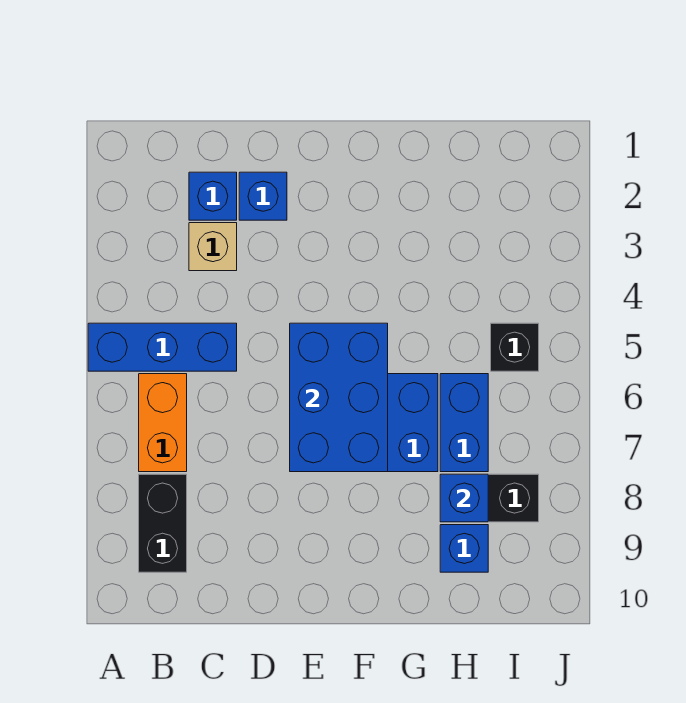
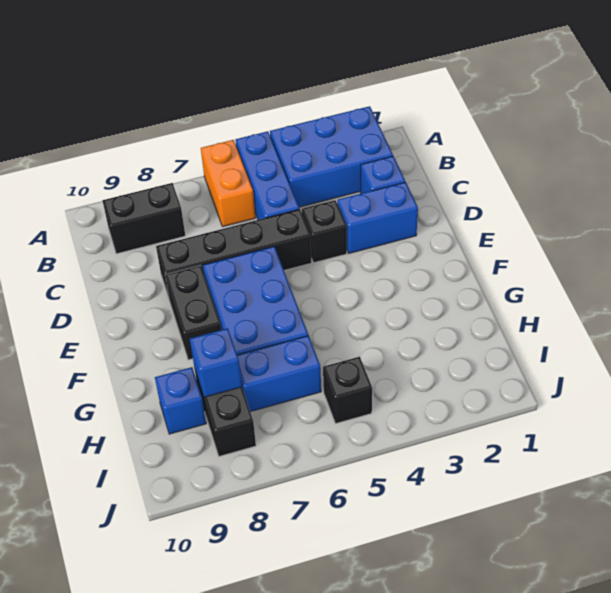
orange brick B6:B7 level 1 -> orange brick A6:B6 level 1
tan brick C3 level 1 -> none
blue brick D2 level 1 -> blue brick D2:D3 level 1
none -> black brick D4 level 1
none -> black brick D5:D8 level 1
blue brick E5:F7 level 2 -> blue brick A2:B4 level 1
none -> black brick E8:F8 level 1

